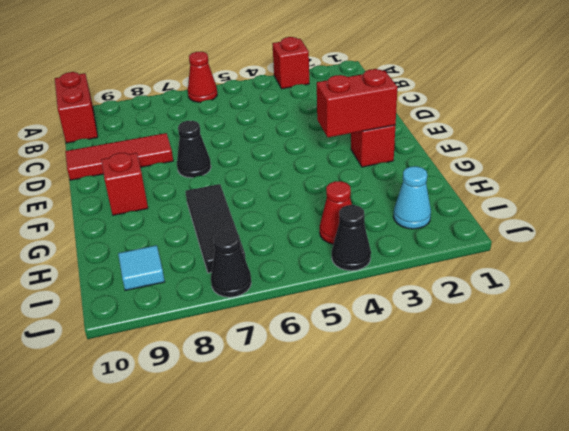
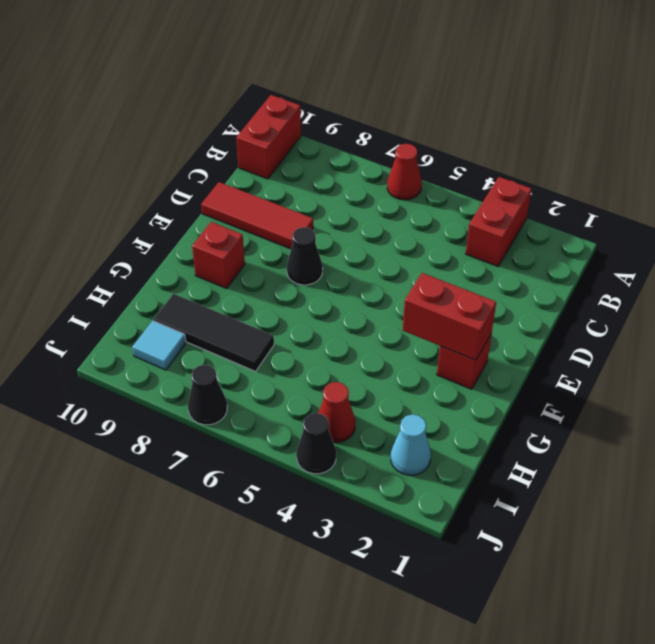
red brick A3 level 1 -> red brick A3:B3 level 1
black tile G7:I7 level 1 -> black tile H7:H9 level 1

